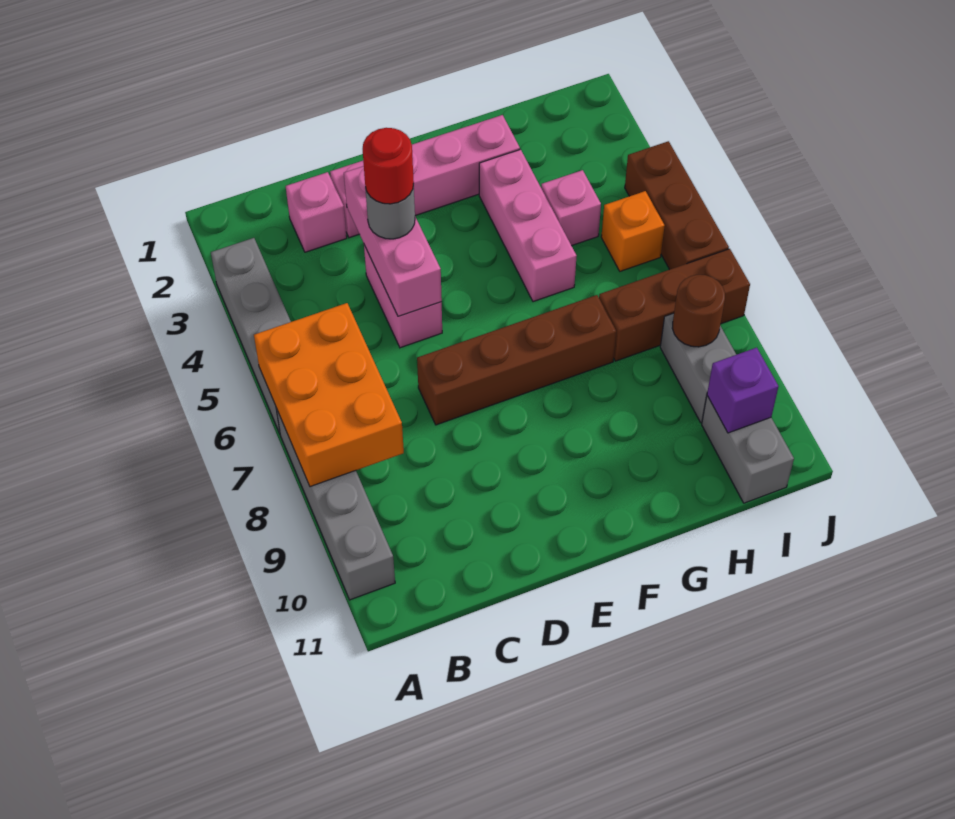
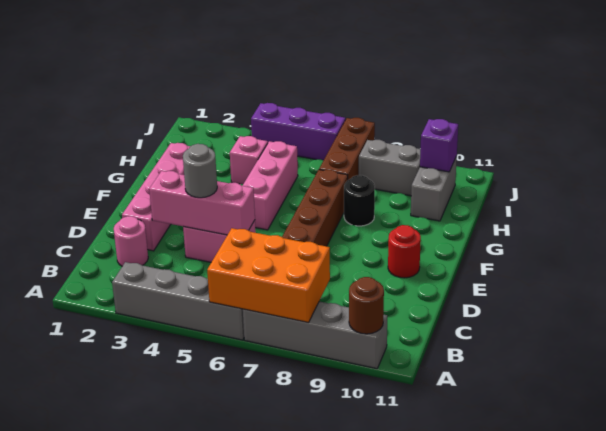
pink brick C2 level 1 -> pink round brick C2 level 1
red round brick D4 level 4 -> red round brick E10 level 1
pink brick G3:G5 level 1 -> pink brick F5:H5 level 1
none -> black round brick G8 level 1
orange brick I5 level 1 -> none
brown round brick I8 level 2 -> brown round brick A10 level 2
grey brick I10:I11 level 1 -> grey brick H10:I10 level 1
brown brick J4:J6 level 1 -> purple brick J4:J6 level 1

